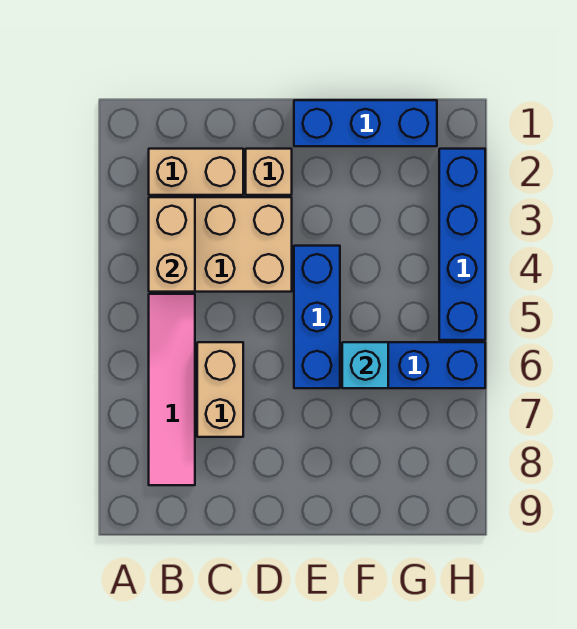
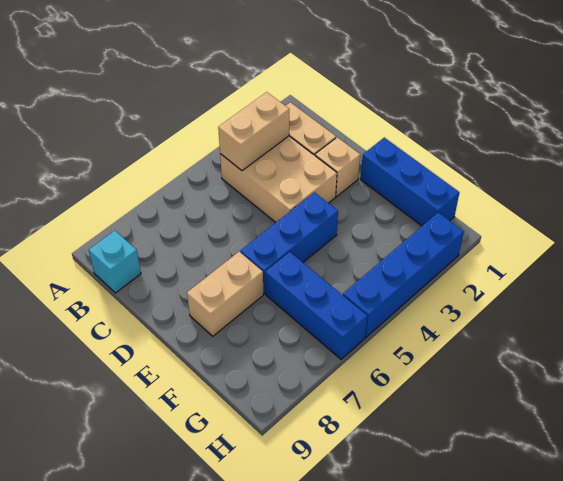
pink tile B5:B8 level 1 -> none
tan brick C6:C7 level 1 -> tan brick E7:E8 level 1
cyan brick F6 level 2 -> cyan brick B9 level 1

